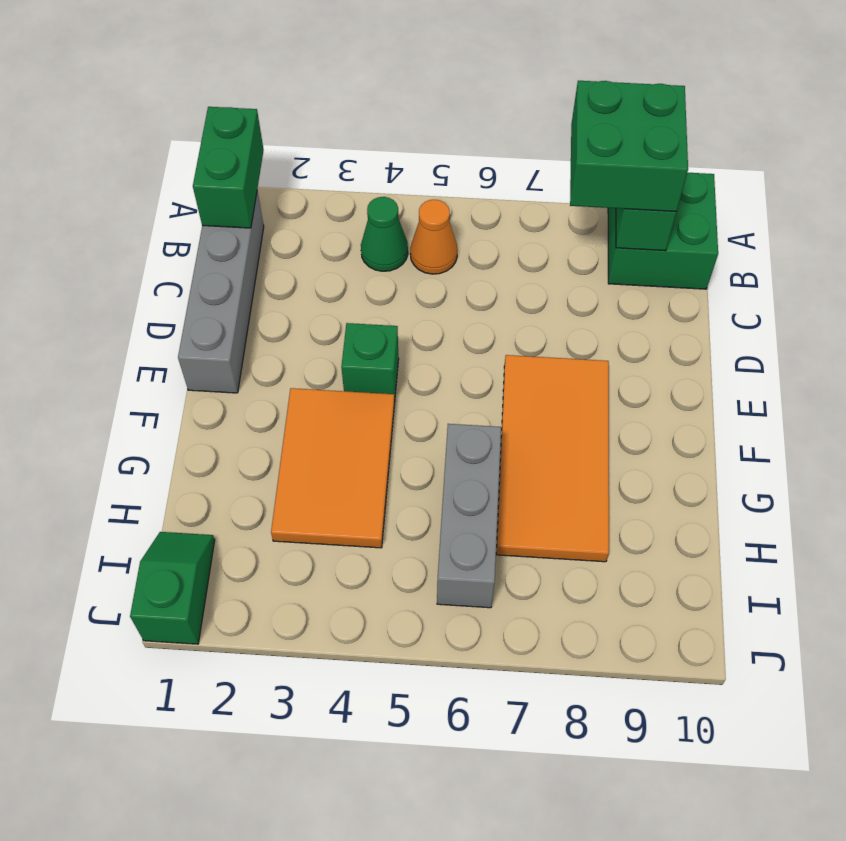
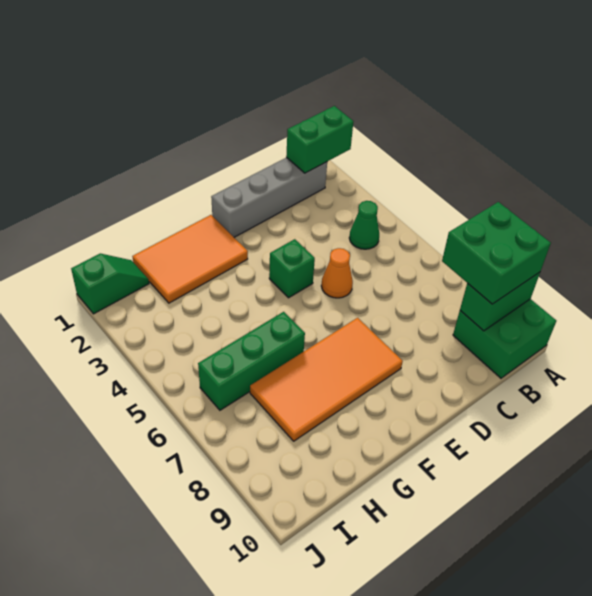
orange cone B5 level 1 -> orange cone D5 level 1
orange tile F3:H4 level 1 -> orange tile F1:H2 level 1
grey brick G6:I6 level 1 -> green brick G6:I6 level 1

